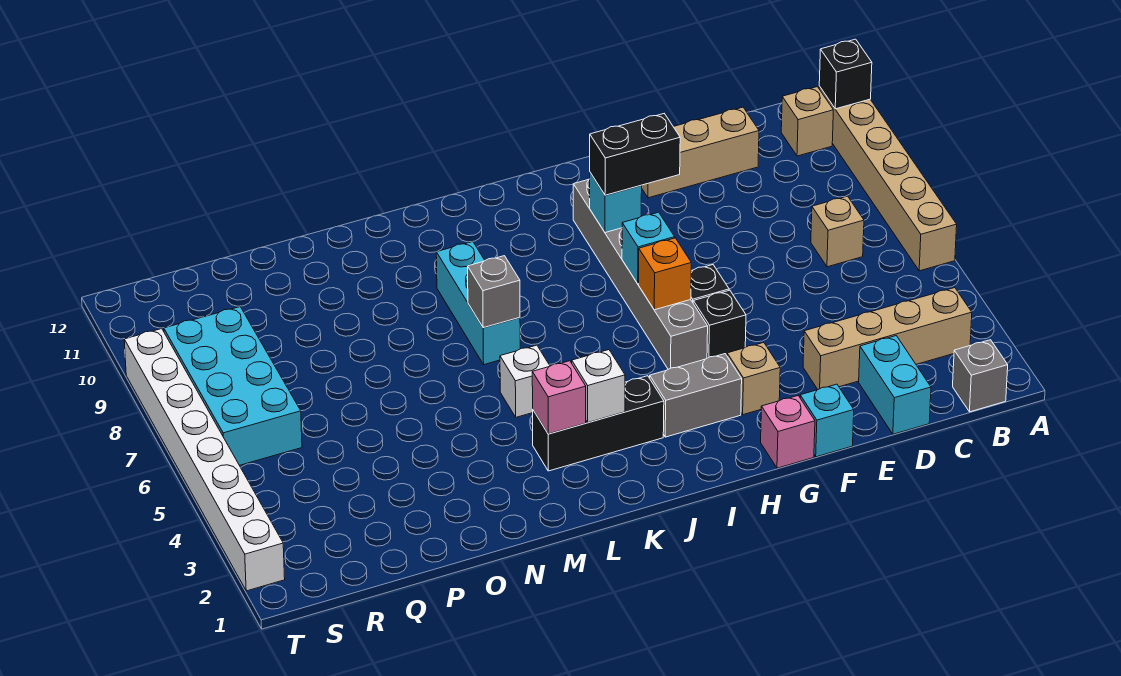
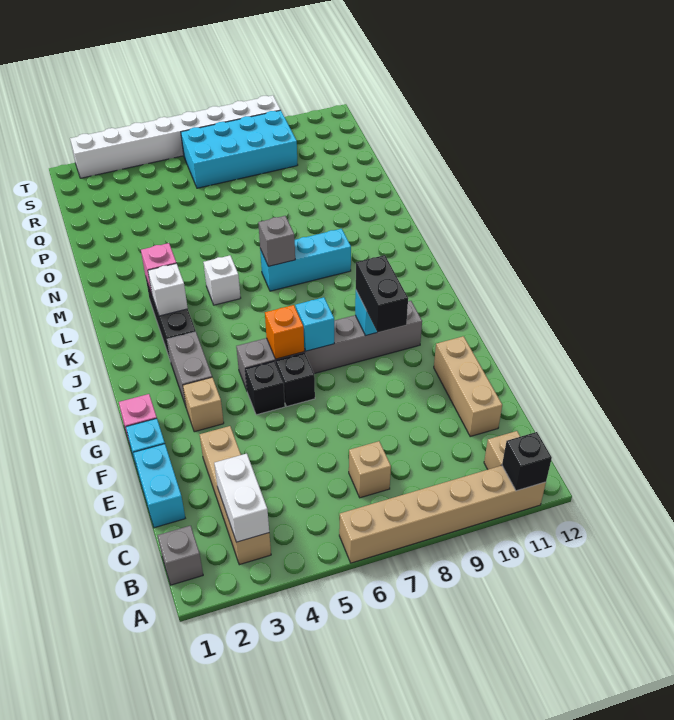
none -> white brick B3:C3 level 2
cyan brick D1:D2 level 1 -> cyan brick D1:E1 level 1

